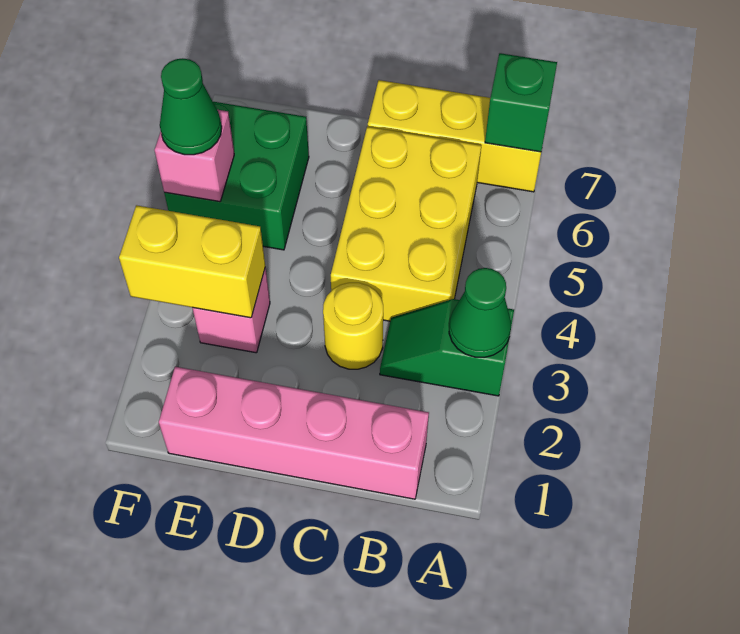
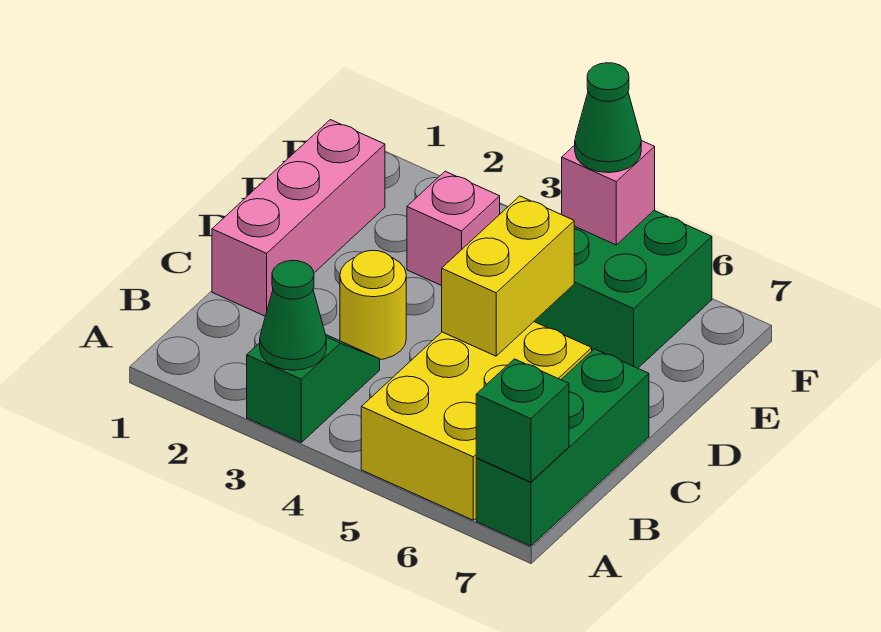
yellow brick A7:C7 level 1 -> green brick A7:C7 level 1
pink brick B1:E1 level 1 -> pink brick C1:E1 level 1
yellow brick B4:C6 level 1 -> yellow brick A5:C6 level 1
yellow brick E3:F3 level 2 -> yellow brick C5:D5 level 2

